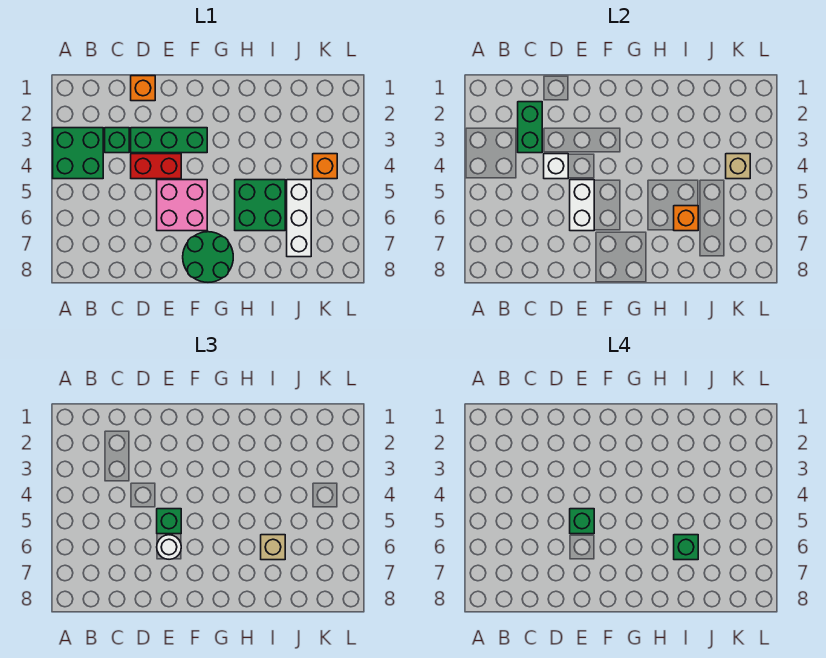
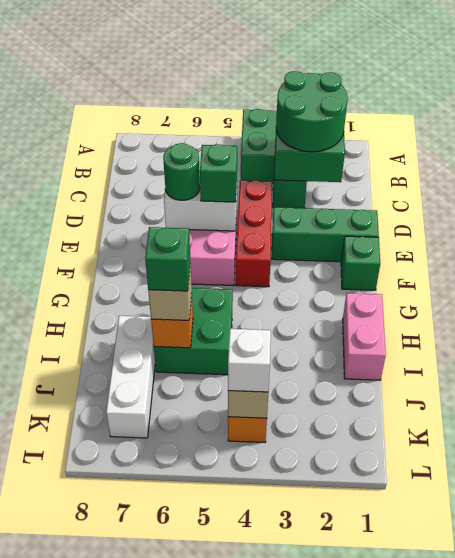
orange brick D1 level 1 -> none
green brick D3:F3 level 1 -> green brick E1:E3 level 1
red brick D4:E4 level 1 -> red brick D4:F4 level 1
white brick D4 level 2 -> white brick K4 level 3
green brick E5 level 4 -> green brick F1 level 1
white round brick E6 level 3 -> green round brick E6 level 3
green round brick F7:G8 level 1 -> green round brick B2:C3 level 3
none -> pink brick H1:I1 level 1
white brick J5:J7 level 1 -> white brick I7:K7 level 1

